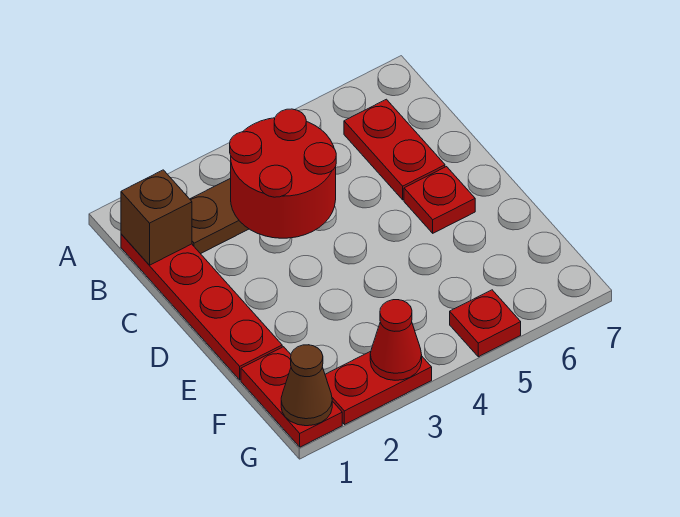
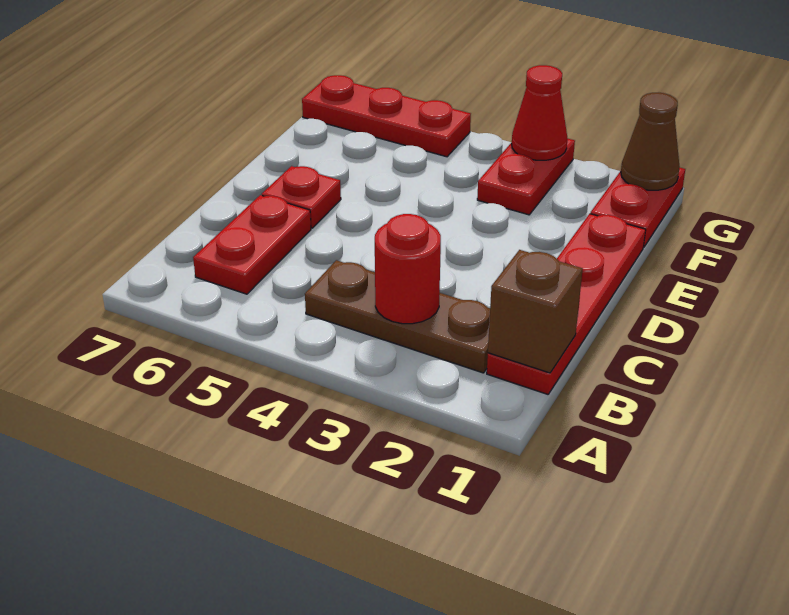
red round brick B3:C4 level 2 -> red round brick B3 level 2
red plate G2:G3 level 1 -> red plate F3:G3 level 1
red plate G5 level 1 -> red plate G5:G7 level 1

